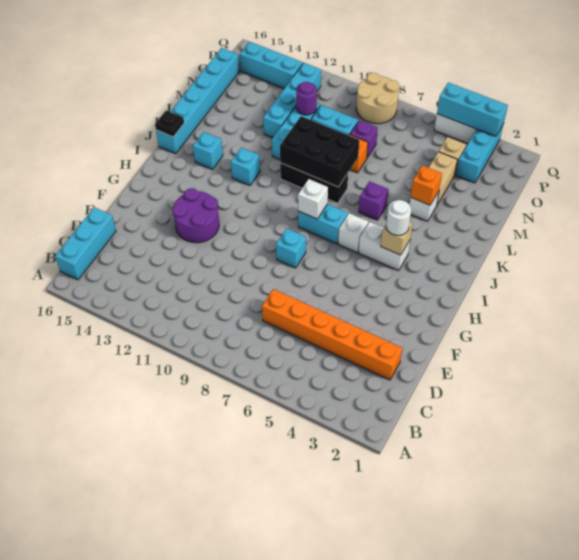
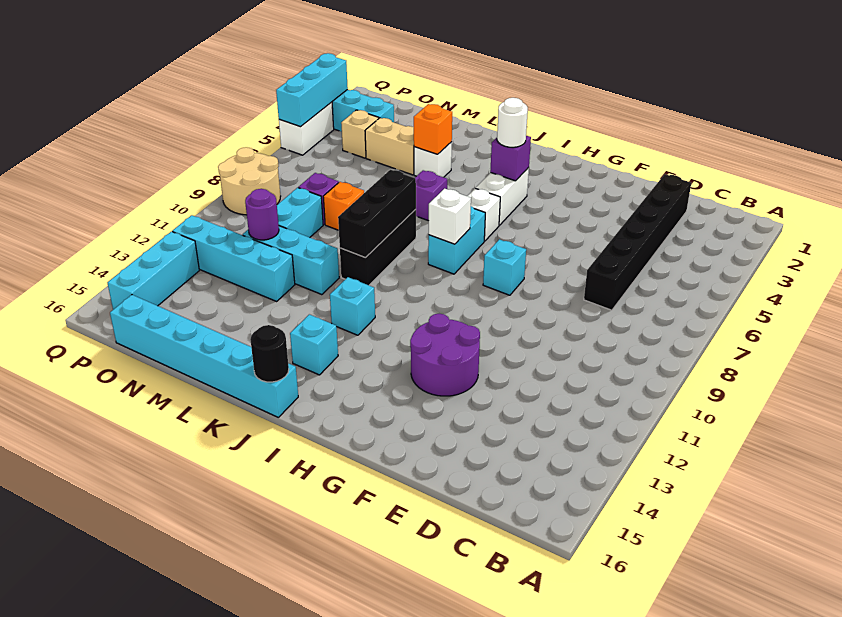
cyan brick B16:D16 level 1 -> none
orange brick D2:D7 level 1 -> black brick D2:D7 level 1
tan brick I4 level 2 -> purple brick I4 level 2
black plate J16 level 2 -> black round brick J16 level 2
black brick K8:L10 level 2 -> black brick K8:K10 level 2

